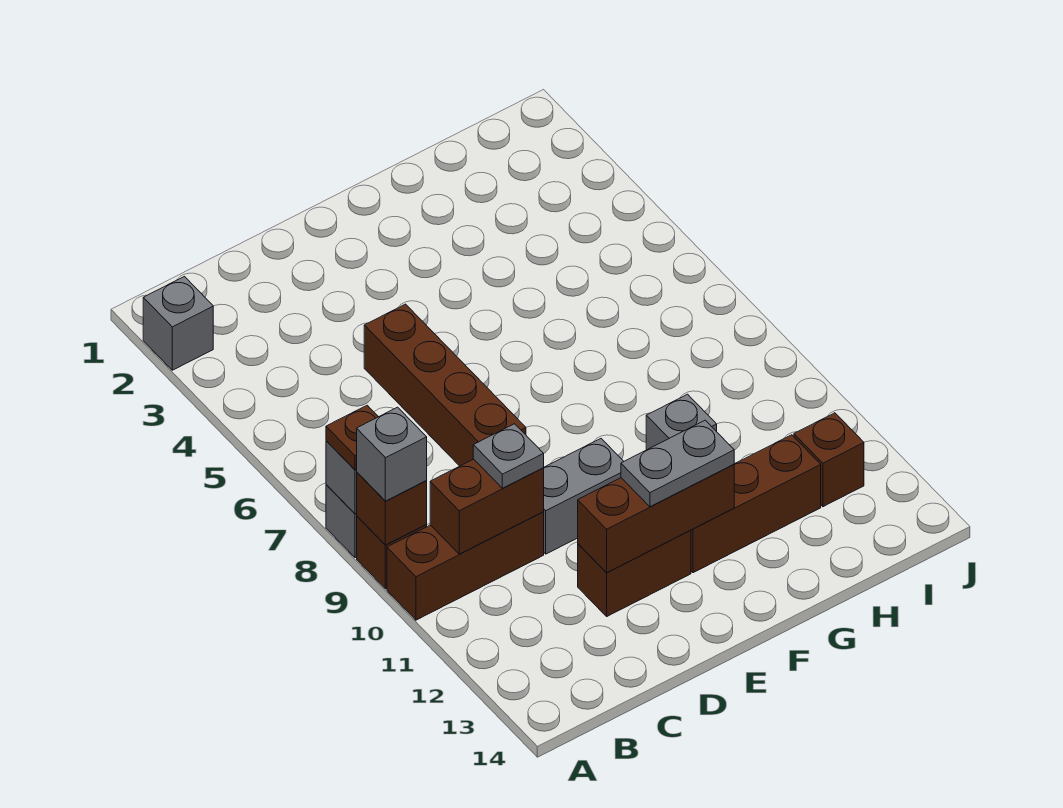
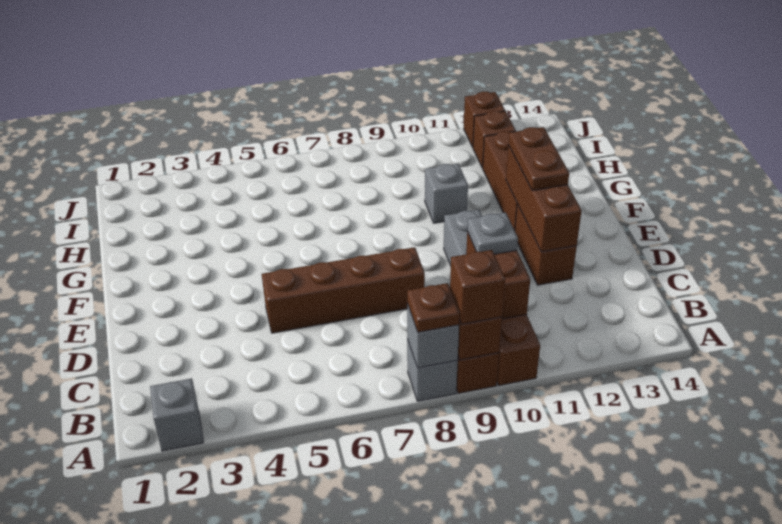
grey brick A9 level 3 -> brown brick A9 level 3
grey plate E12:F12 level 3 -> brown plate E12:F12 level 3
none -> brown brick J12 level 1

